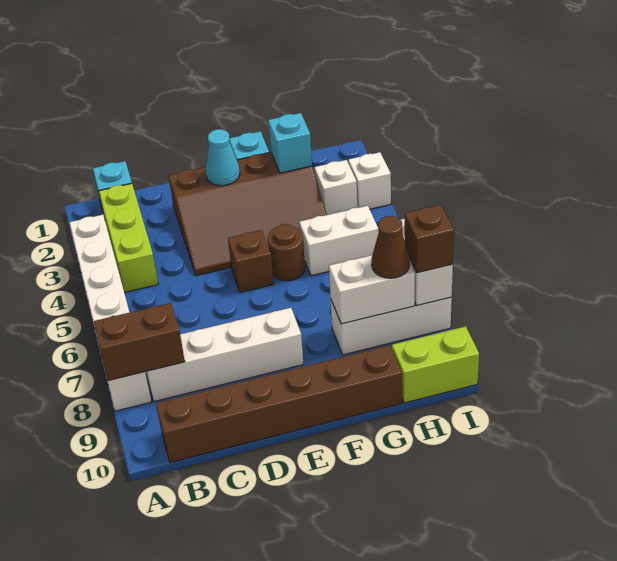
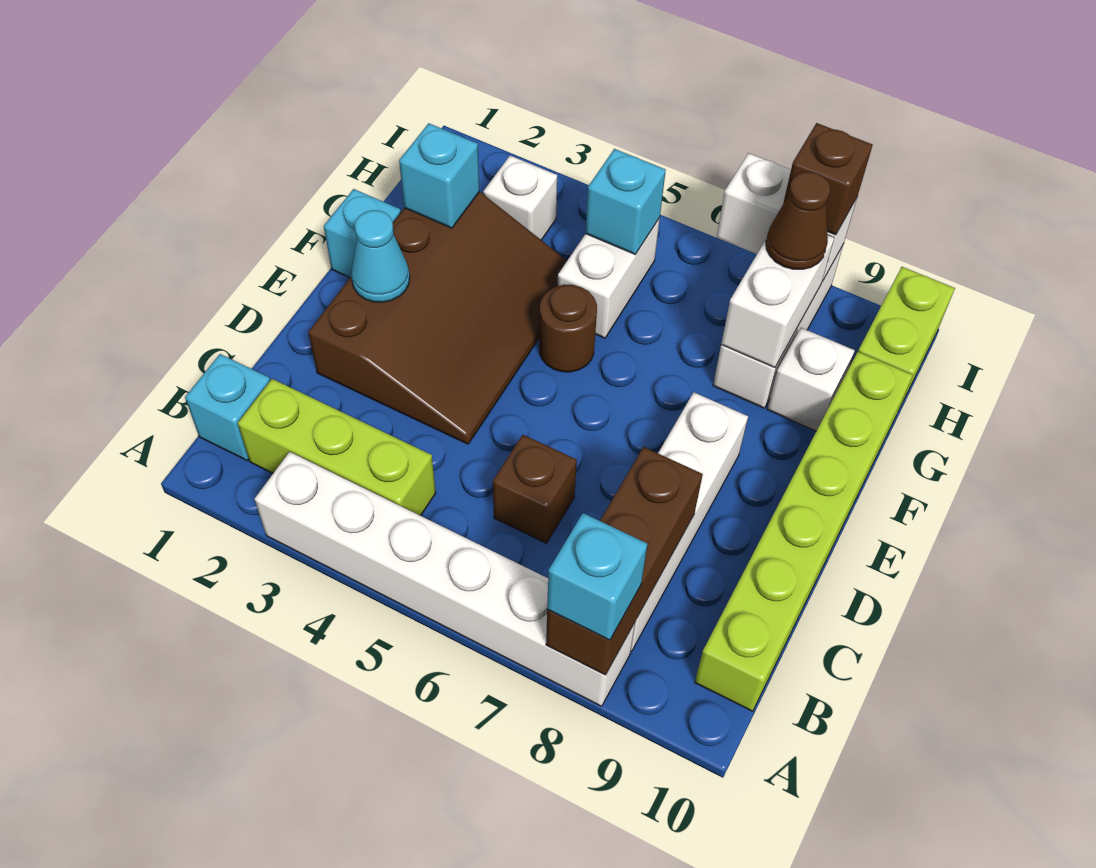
brown brick A8:B8 level 2 -> brown brick A8:C8 level 2
none -> cyan brick A8 level 3
brown brick B10:G10 level 1 -> lime brick B10:G10 level 1
brown brick E5 level 1 -> brown brick C6 level 1
none -> cyan brick H5 level 2
white brick I3 level 1 -> white brick G9 level 1

